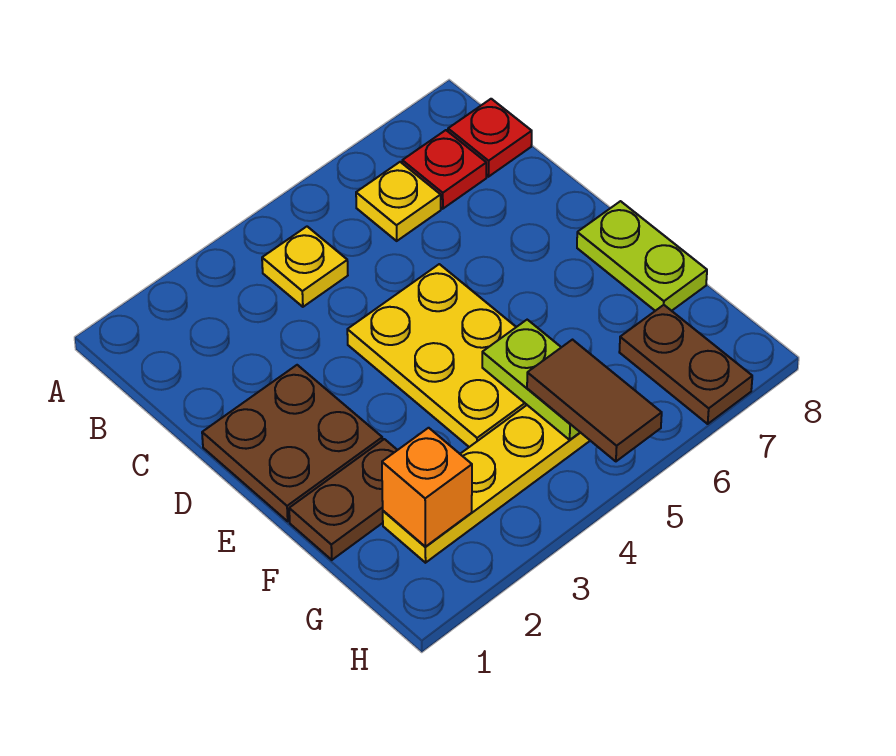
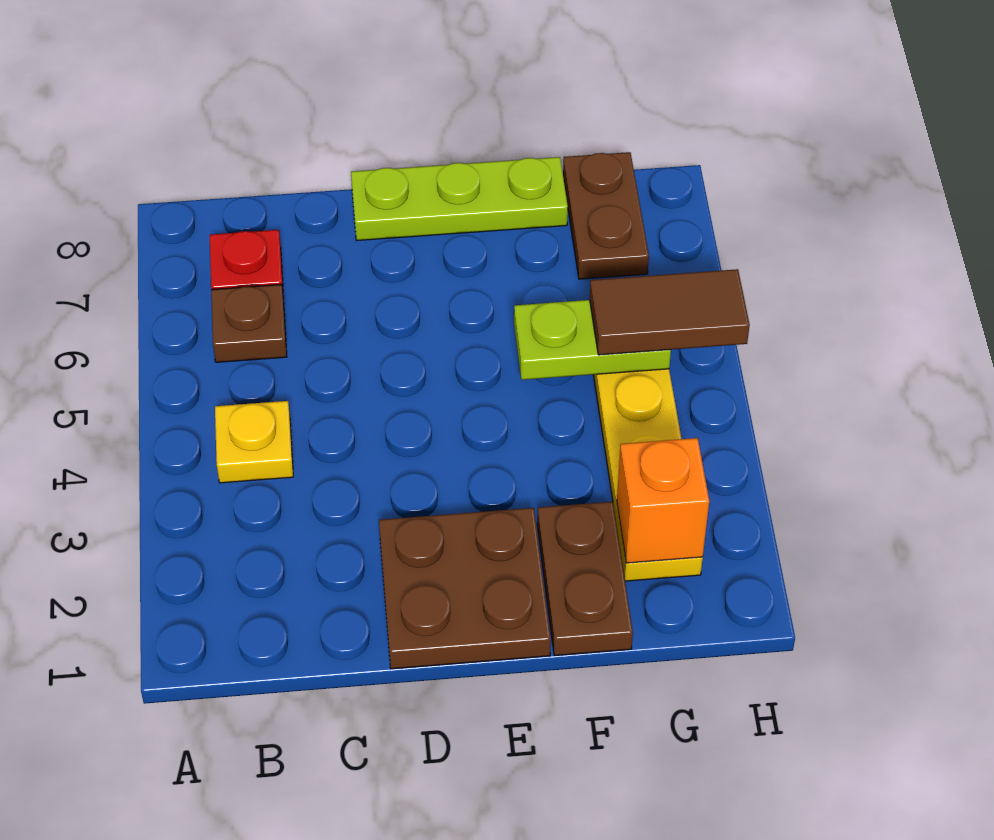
yellow plate B6 level 1 -> brown plate B6 level 1
red plate B8 level 1 -> none
yellow plate D4:F5 level 1 -> none
lime plate E8:F8 level 1 -> lime plate D8:F8 level 1
brown plate G7:H7 level 1 -> brown plate G7:G8 level 1

